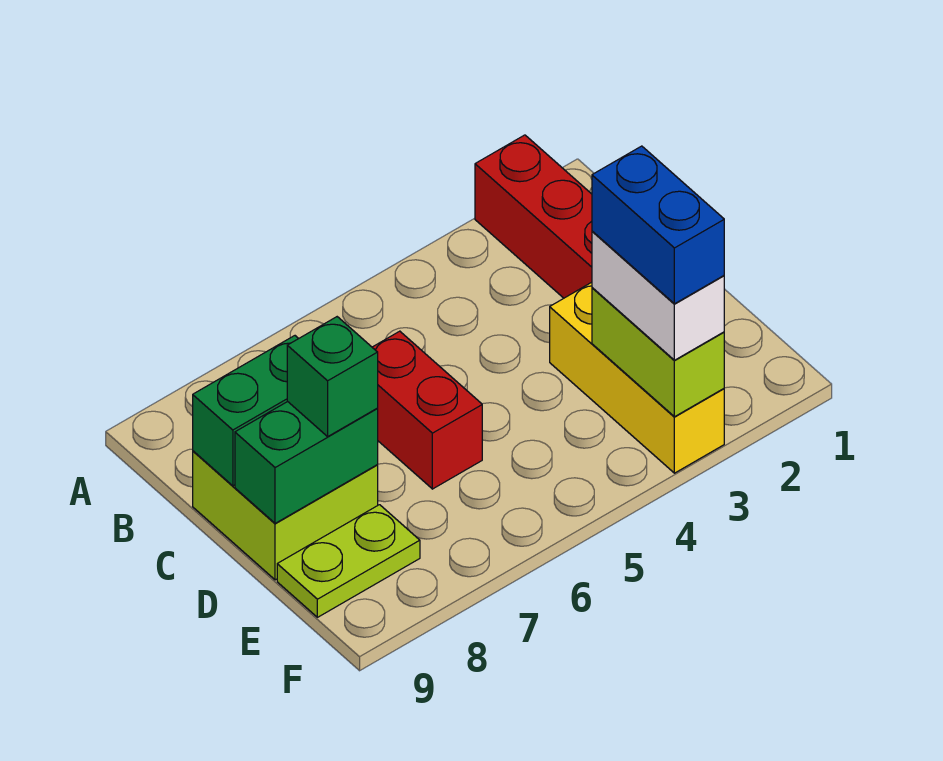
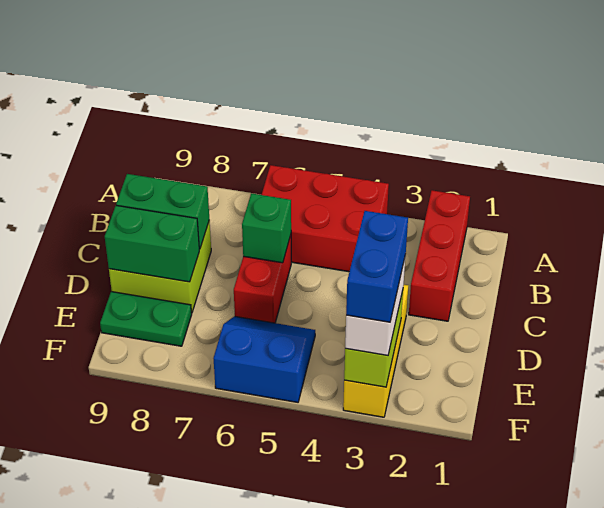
none -> red brick A4:B6 level 1
green brick D8 level 3 -> green brick C6 level 2
none -> blue slope E5:F6 level 1 top F
lime plate E8:E9 level 1 -> green plate E8:E9 level 1

